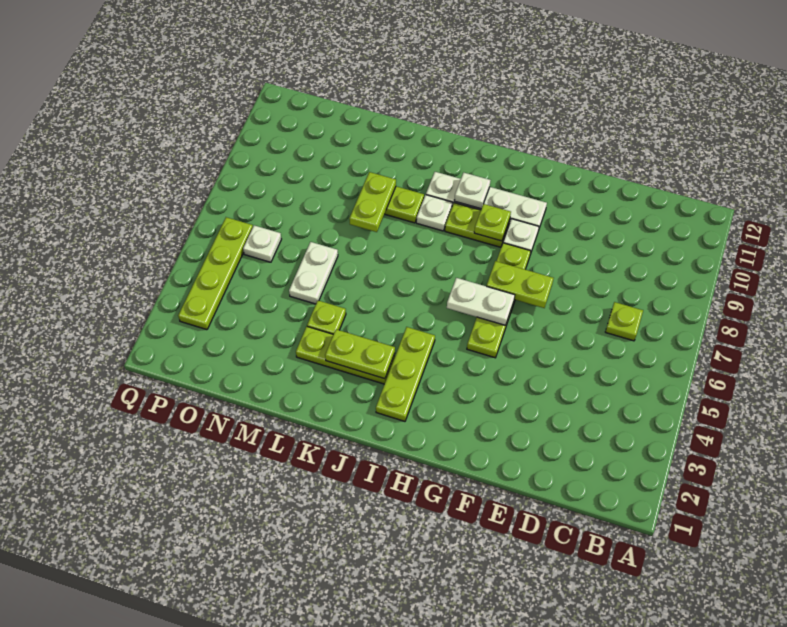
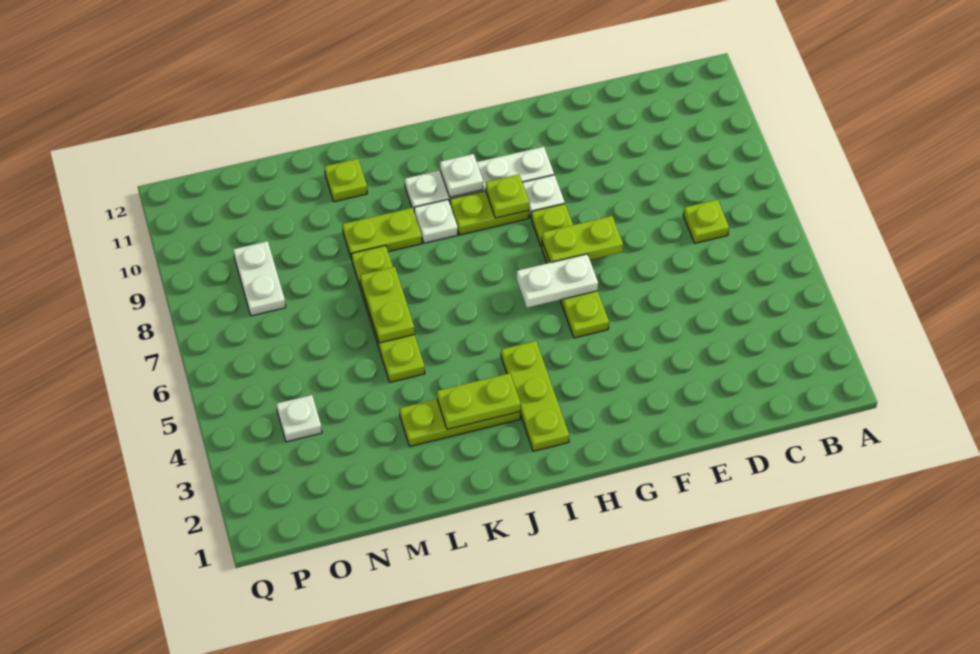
lime plate L4 level 1 -> lime plate L11 level 1
lime plate L8:L9 level 2 -> lime plate L6:L7 level 2
white plate M5:M6 level 1 -> white plate O8:O9 level 1
white plate O6 level 1 -> white plate O4 level 1
lime plate P3:P6 level 1 -> lime plate L5:L8 level 1

